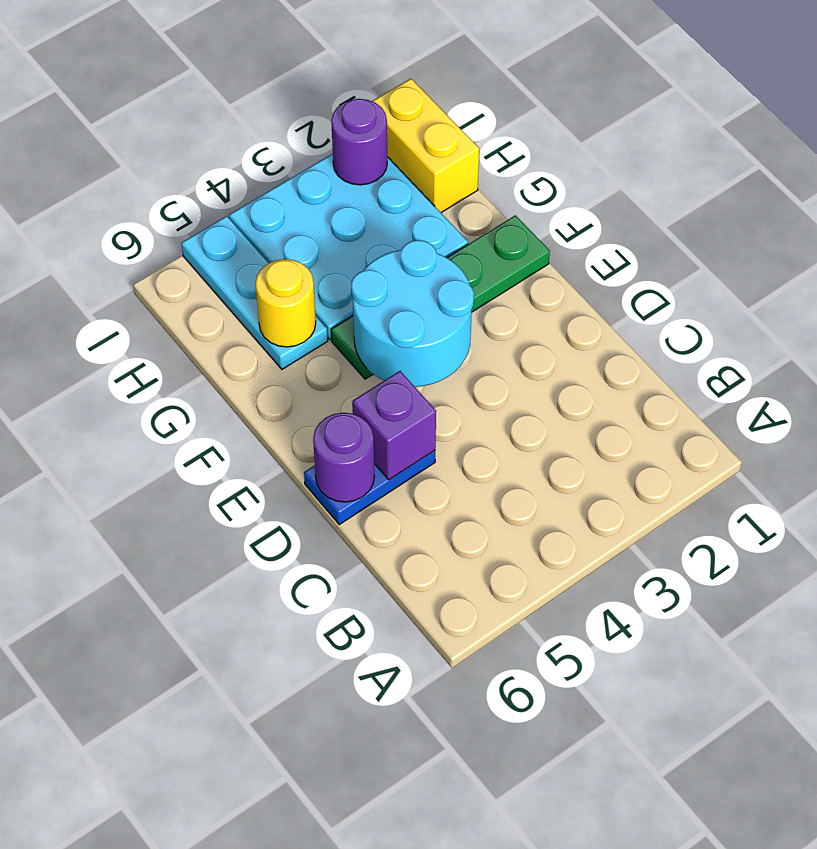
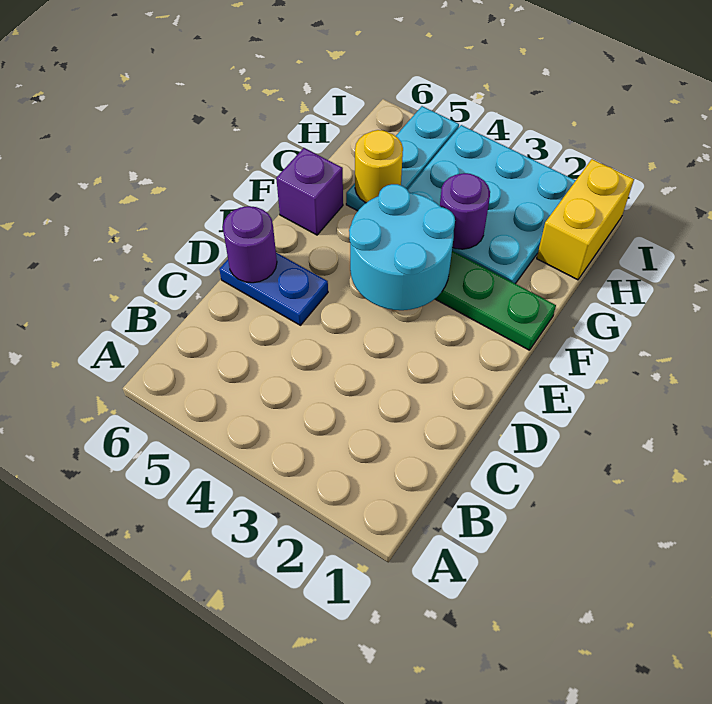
purple brick D5 level 2 -> purple brick F6 level 1
purple round brick I2 level 2 -> purple round brick G3 level 2

